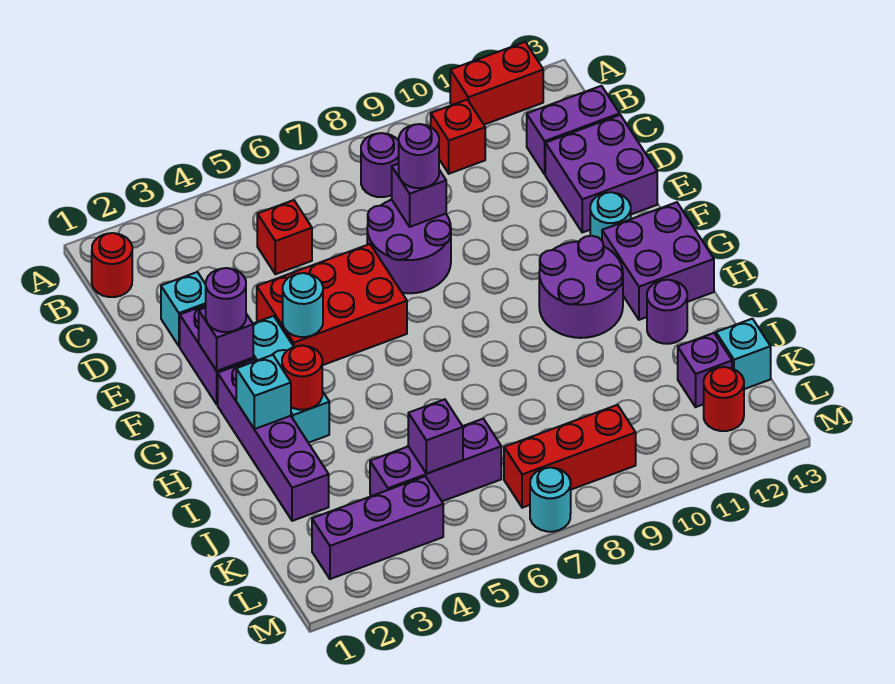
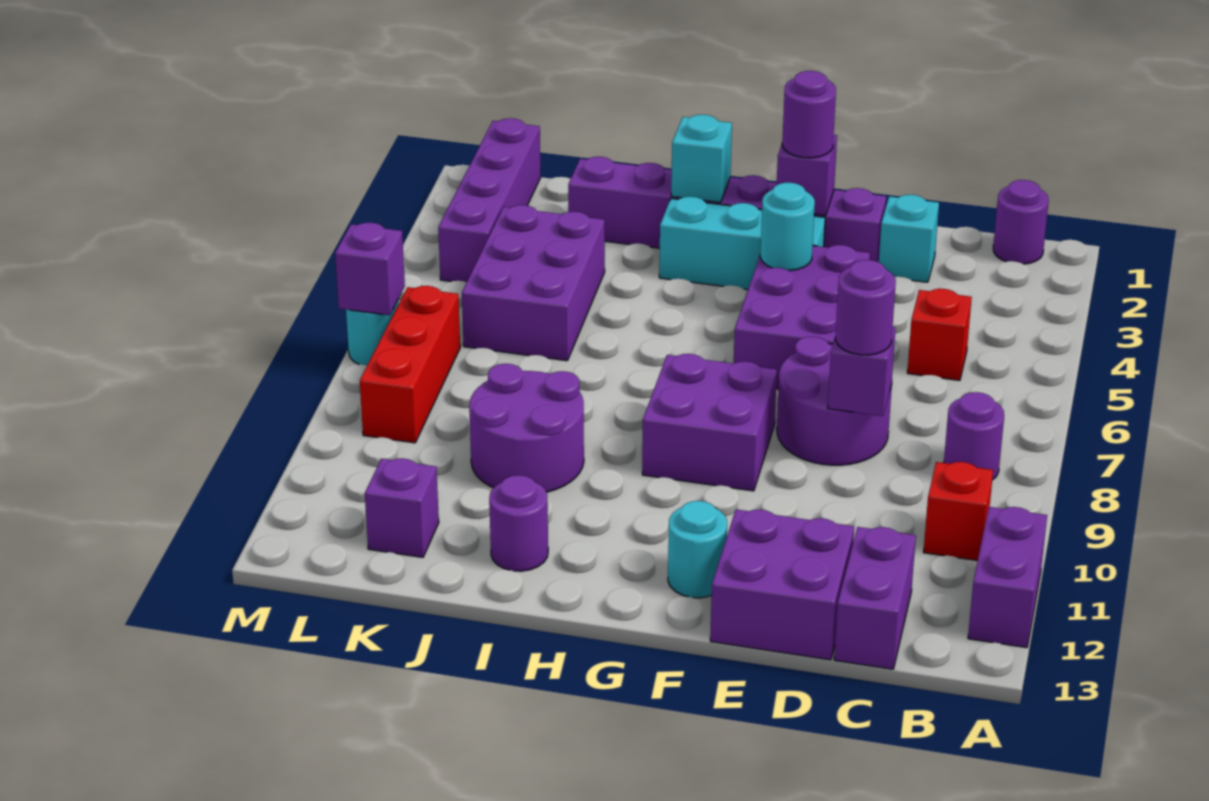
red brick A11:A12 level 1 -> purple brick A11:A12 level 1
red round brick B1 level 1 -> purple round brick B1 level 1
red brick E4:F6 level 1 -> purple brick E4:F6 level 1
purple round brick G10:H11 level 1 -> purple round brick I9:J10 level 1
purple brick G12:H13 level 1 -> purple brick F8:G9 level 1
red round brick H3 level 2 -> none
purple brick K4:K6 level 1 -> purple brick J4:K6 level 1
purple brick K5 level 2 -> purple brick M7 level 2
cyan brick K13 level 1 -> none
purple brick L2:L4 level 1 -> purple brick L1:L4 level 1
red round brick L12 level 1 -> none

